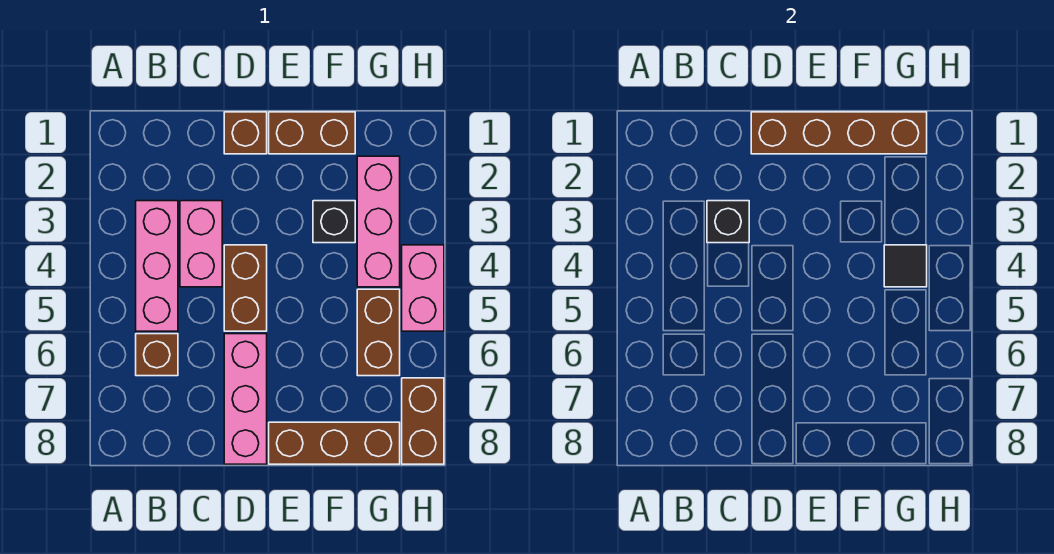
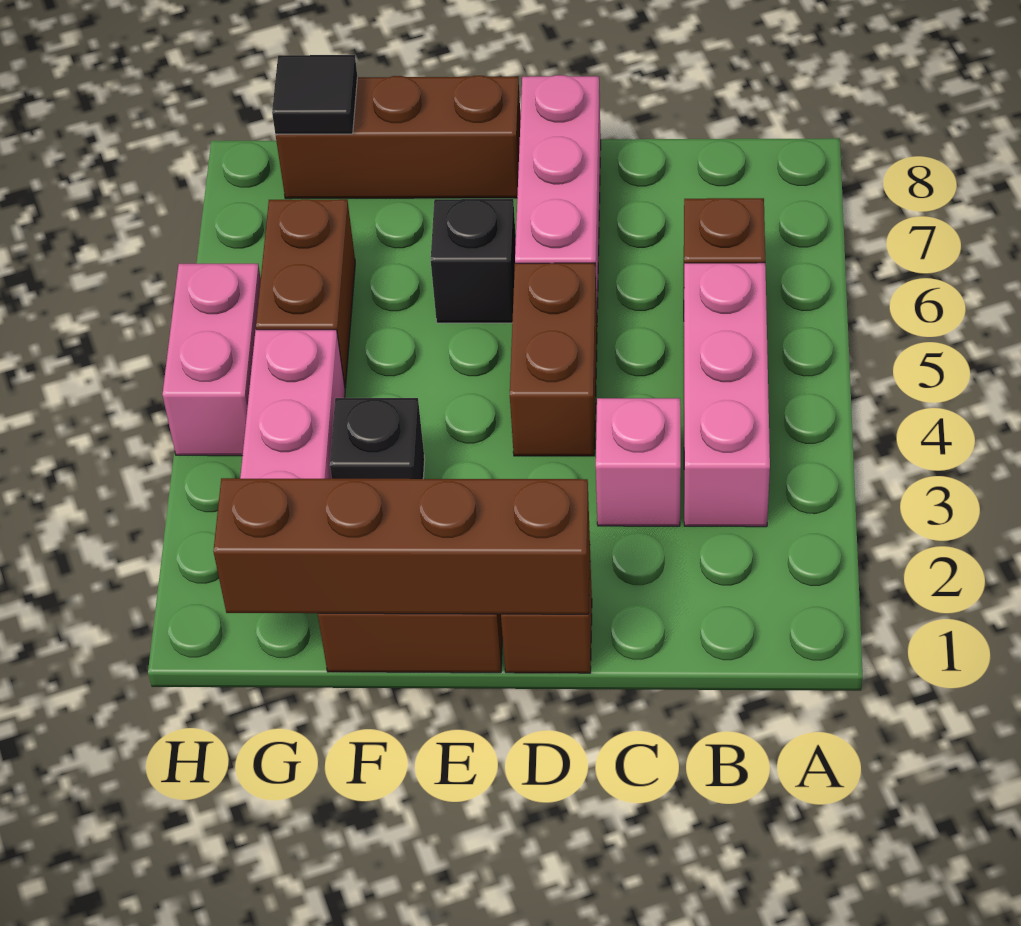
pink brick C3:C4 level 1 -> pink brick C3 level 1
black brick C3 level 2 -> black brick E6 level 1
black tile G4 level 2 -> black tile G8 level 2
brown brick H7:H8 level 1 -> none

